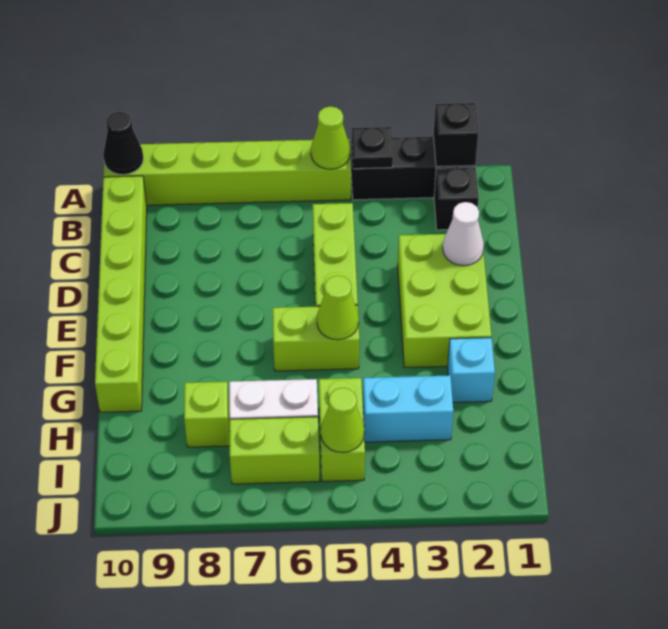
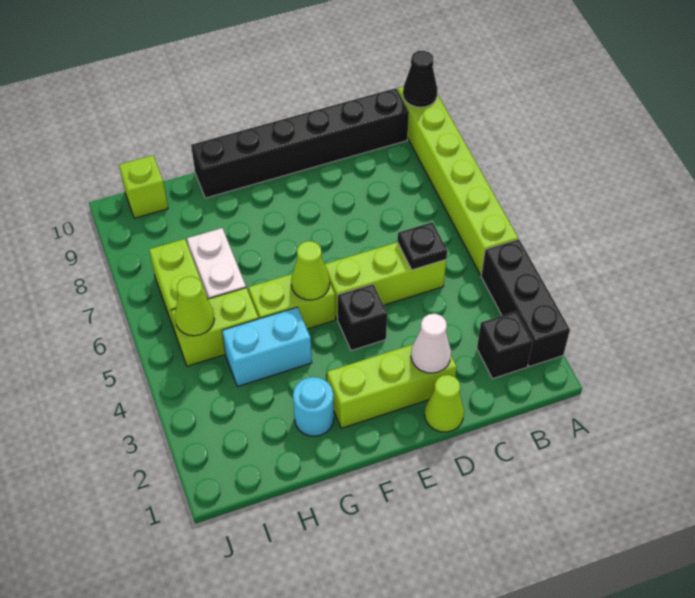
black brick A2 level 2 -> black brick E4 level 1
black plate A4 level 2 -> black plate C5 level 2
lime cone A5 level 2 -> lime cone D1 level 1
lime brick B10:G10 level 1 -> black brick B10:G10 level 1
lime brick D2:F3 level 1 -> lime brick D2:F2 level 1
lime brick F5:F6 level 1 -> lime brick F5:G5 level 1
cyan brick G2 level 1 -> cyan round brick G2 level 1
cyan brick H3:H4 level 1 -> cyan brick G4:H4 level 1
lime brick H8 level 1 -> lime brick I10 level 1

